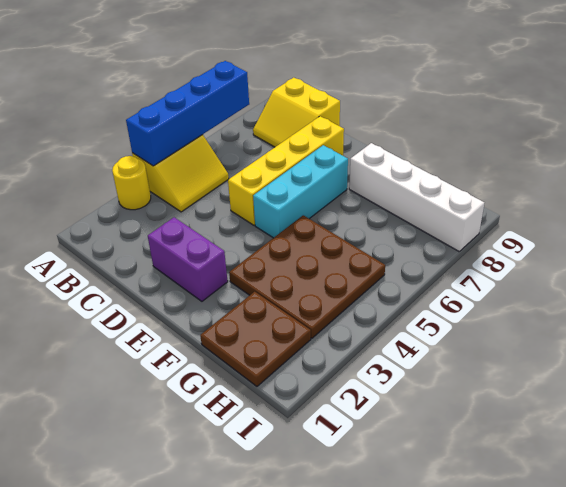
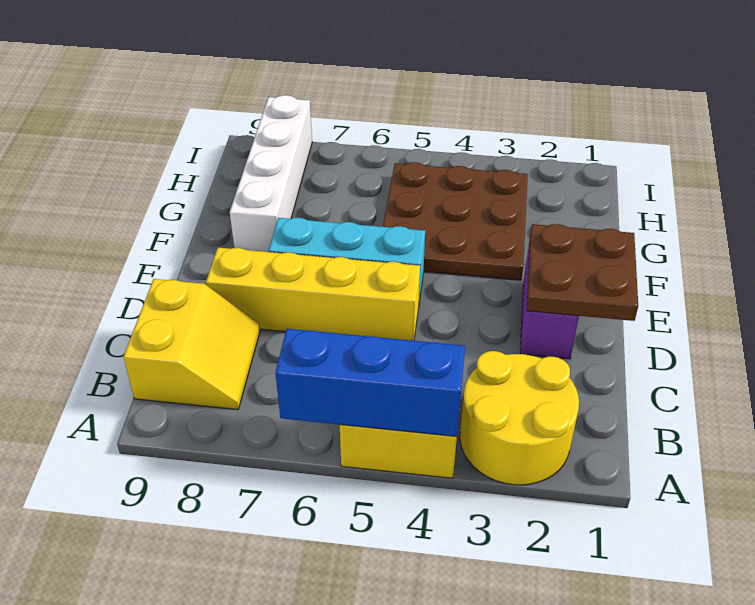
yellow round brick A3 level 1 -> yellow round brick A2:B3 level 1
blue brick A4:A7 level 2 -> blue brick A4:A6 level 2
brown plate G1:H2 level 1 -> brown plate D1:E2 level 2

